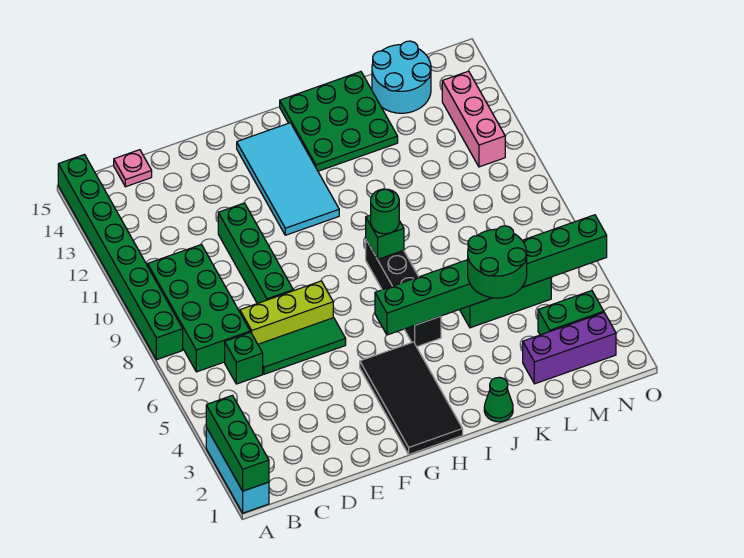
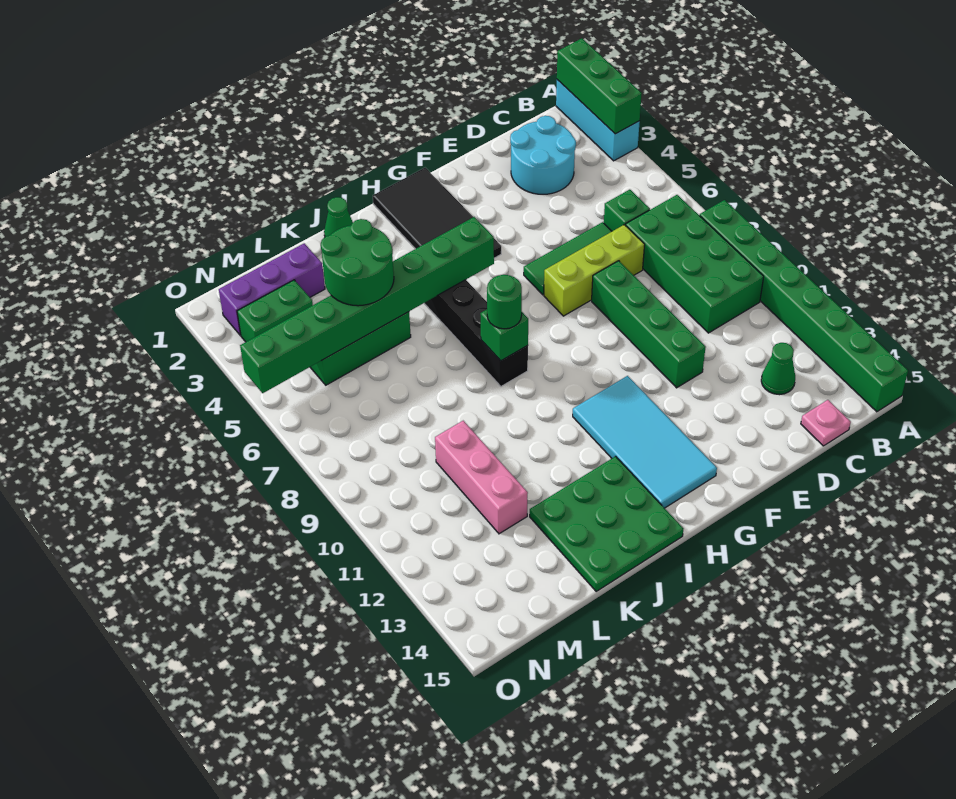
none -> green cone C13 level 1
cyan round brick L14:M15 level 1 -> cyan round brick C2:D3 level 1
pink brick N11:N13 level 1 -> pink brick L10:L12 level 1

